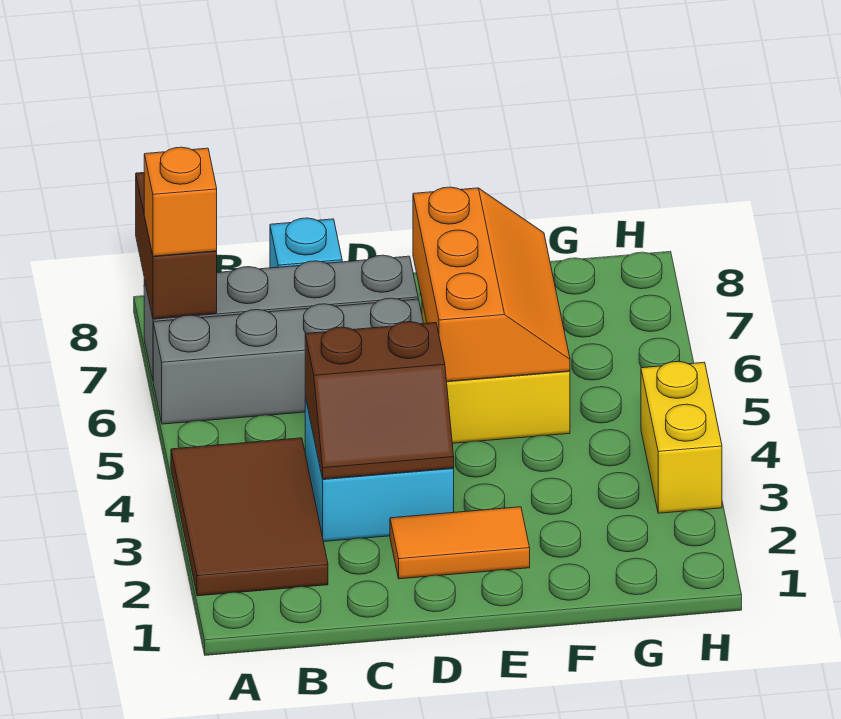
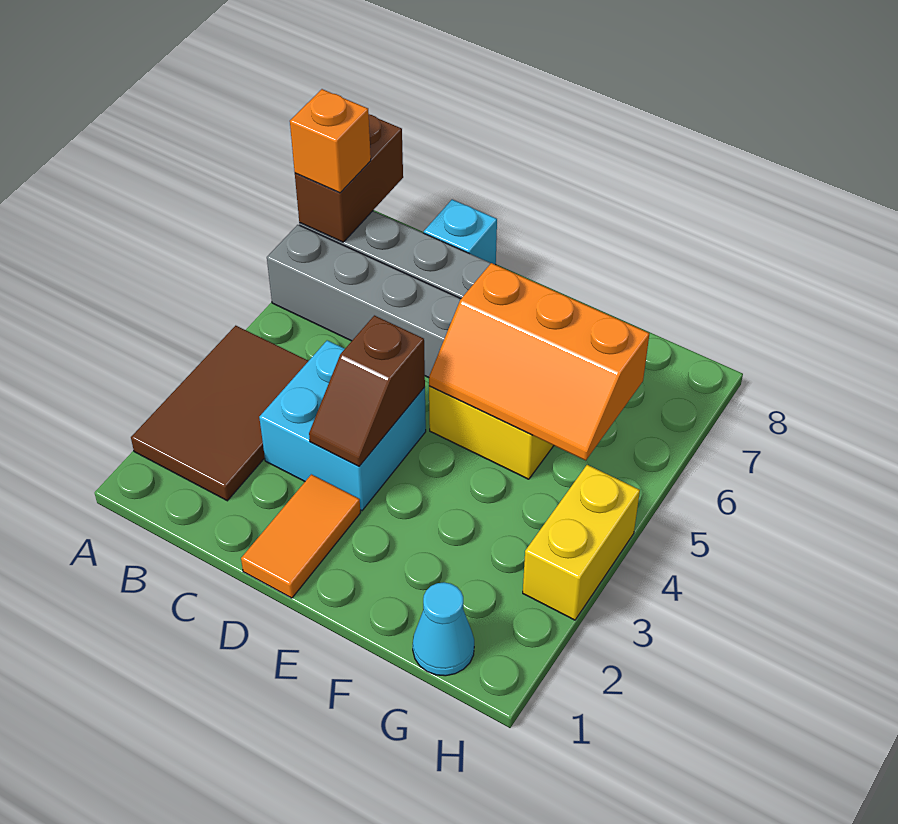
brown slope C3:D4 level 2 top 4 -> brown slope D3:D4 level 2 top 4
orange tile D2:E2 level 1 -> orange tile D1:D2 level 1
orange slope E5:F7 level 2 top E -> orange slope E5:G6 level 2 top 6
none -> cyan cone G1 level 1

